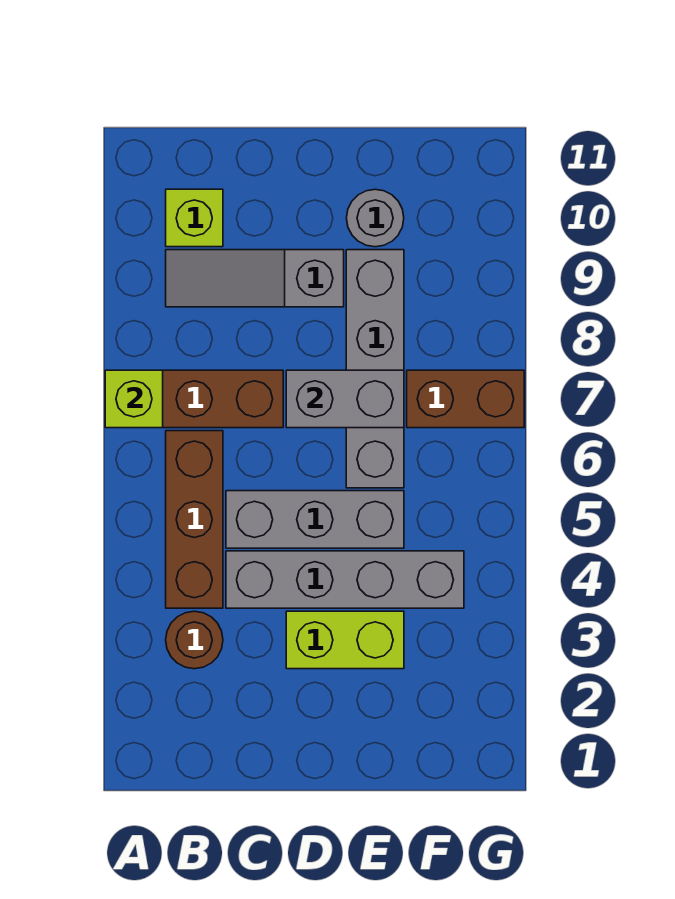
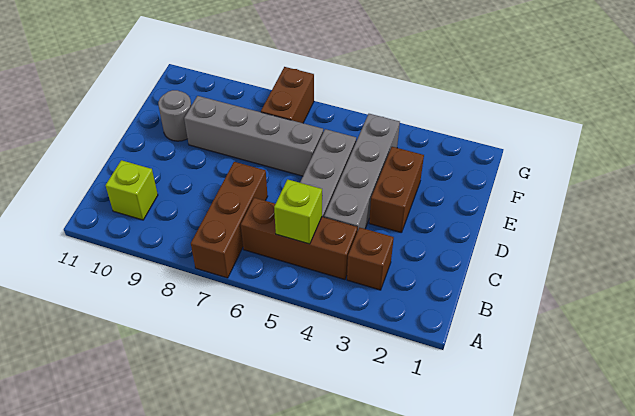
lime brick A7 level 2 -> lime brick B5 level 2
brown round brick B3 level 1 -> brown brick B3 level 1
grey slope B9:D9 level 1 top D -> none
lime brick D3:E3 level 1 -> brown brick D3:E3 level 1
grey brick D7:E7 level 2 -> none

